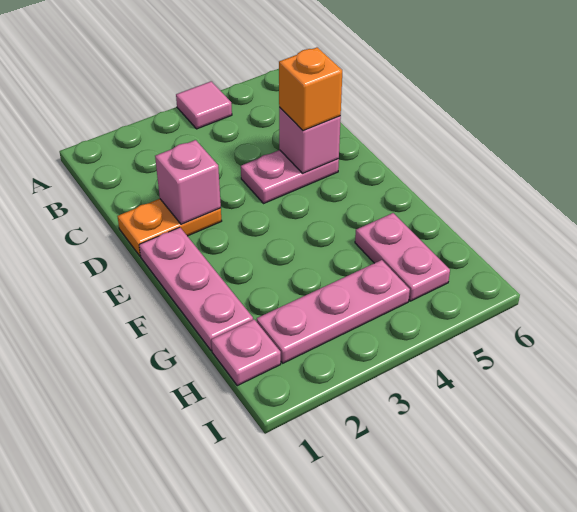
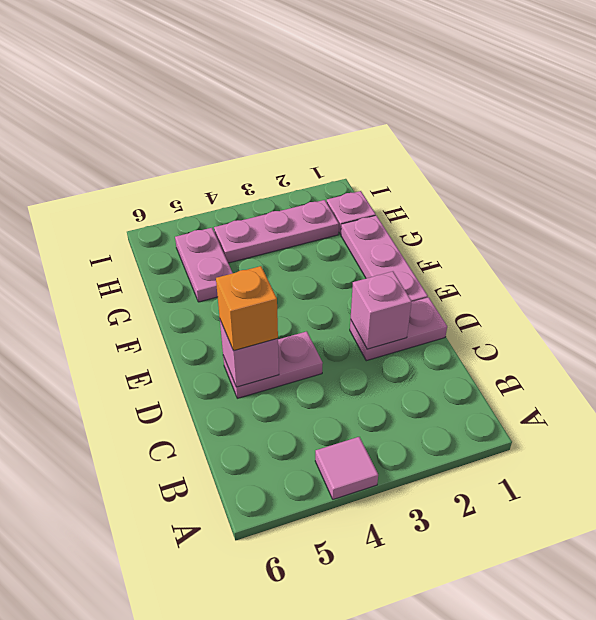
orange plate D1:D2 level 1 -> pink plate D1:D2 level 1

